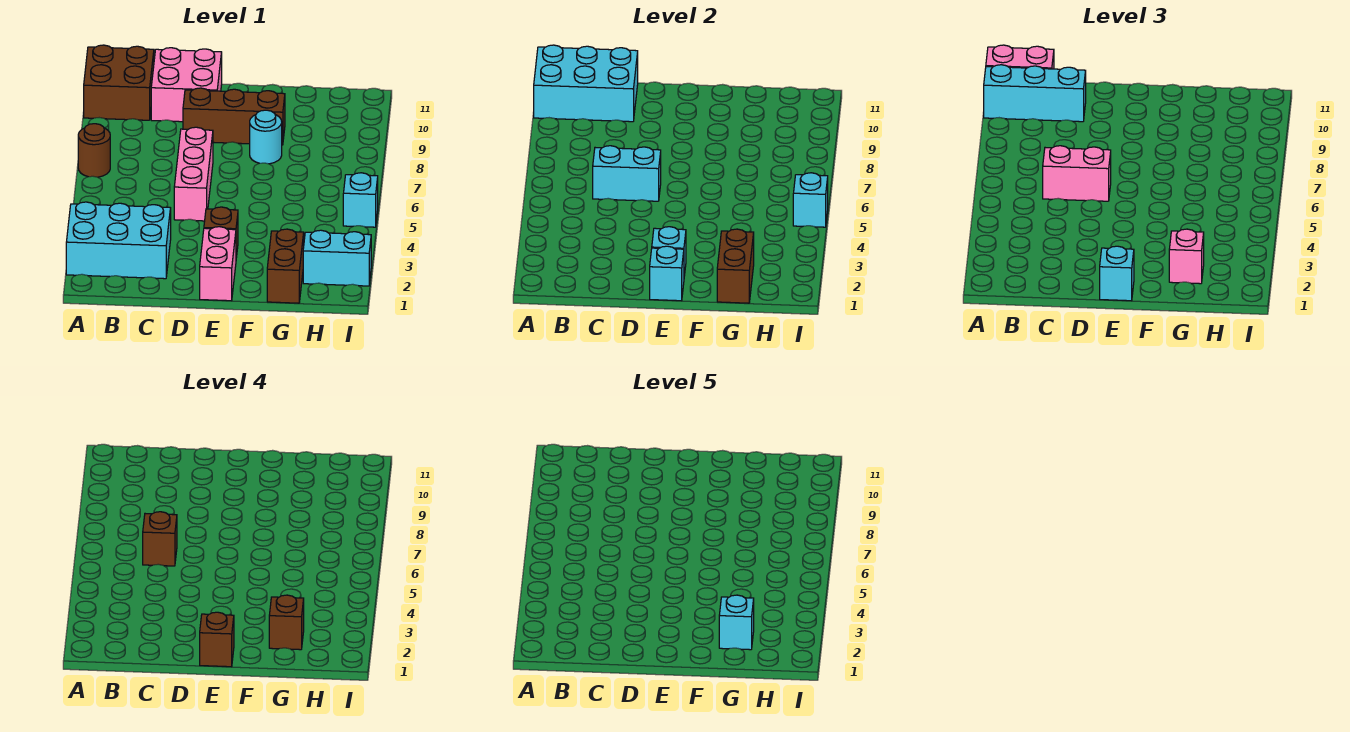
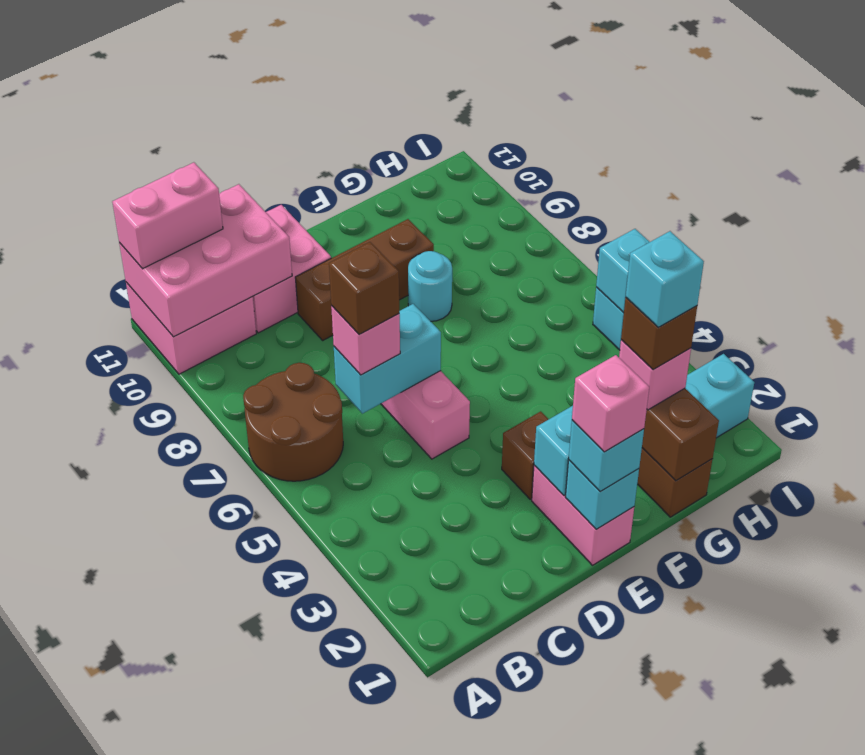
cyan brick A2:C3 level 1 -> none
brown round brick A7 level 1 -> brown round brick A6:B7 level 1
brown brick A10:B11 level 1 -> pink brick A10:B11 level 1
cyan brick A10:C11 level 2 -> pink brick A10:C11 level 2
cyan brick A10:C10 level 3 -> none
pink brick C6:D6 level 3 -> pink brick C6 level 3
brown brick E1 level 4 -> pink brick E1 level 4

